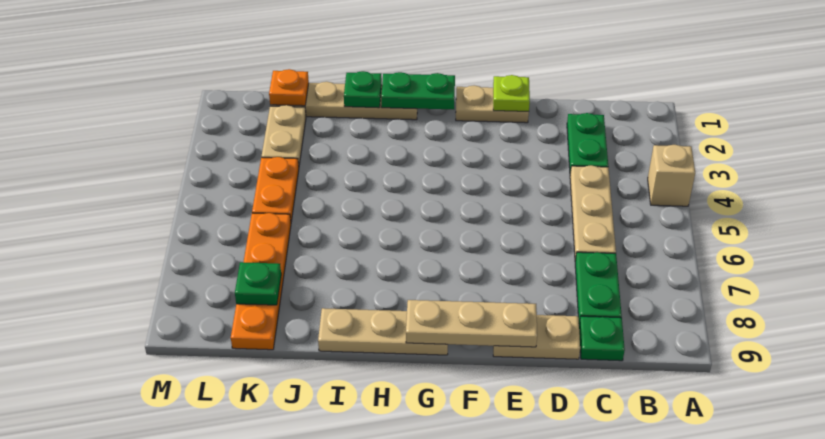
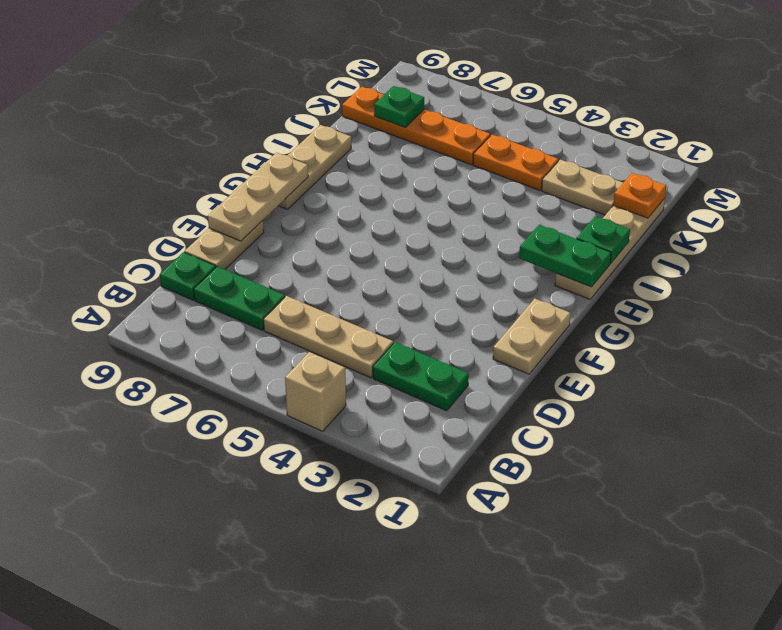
lime plate E1 level 2 -> none
green plate G1:H1 level 2 -> green plate H1:H2 level 2

